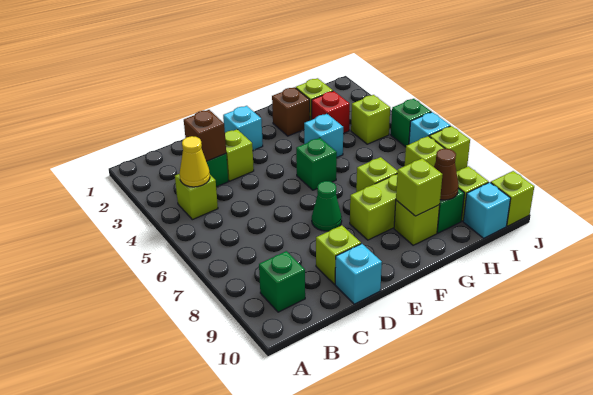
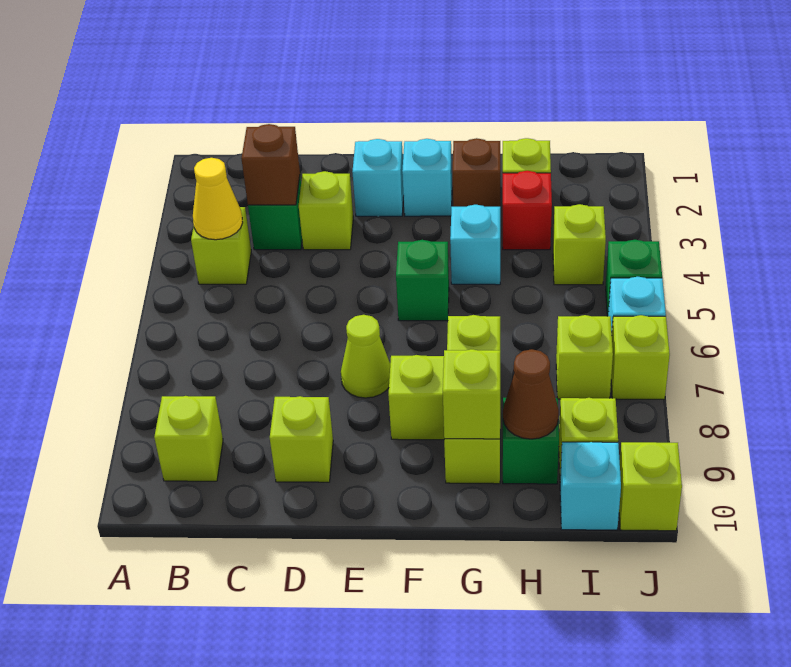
green brick B9 level 1 -> lime brick B9 level 1
cyan brick D10 level 1 -> cyan brick F2 level 1
green cone E7 level 1 -> lime cone E7 level 1

